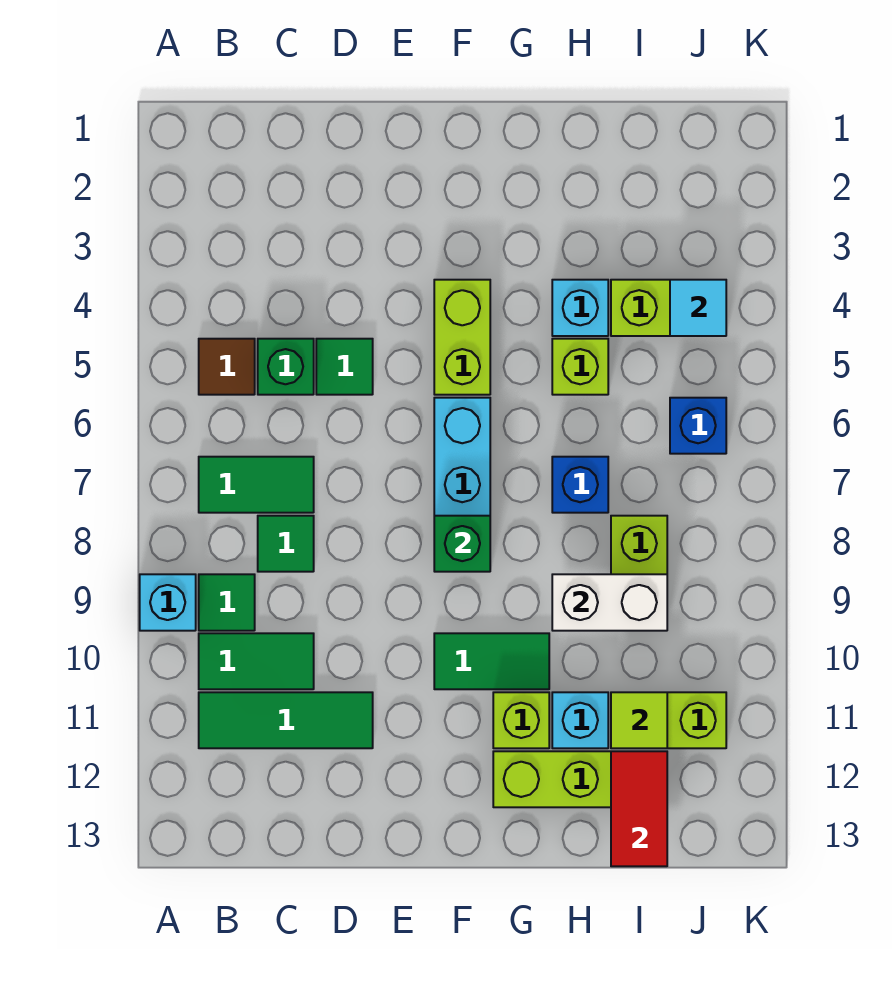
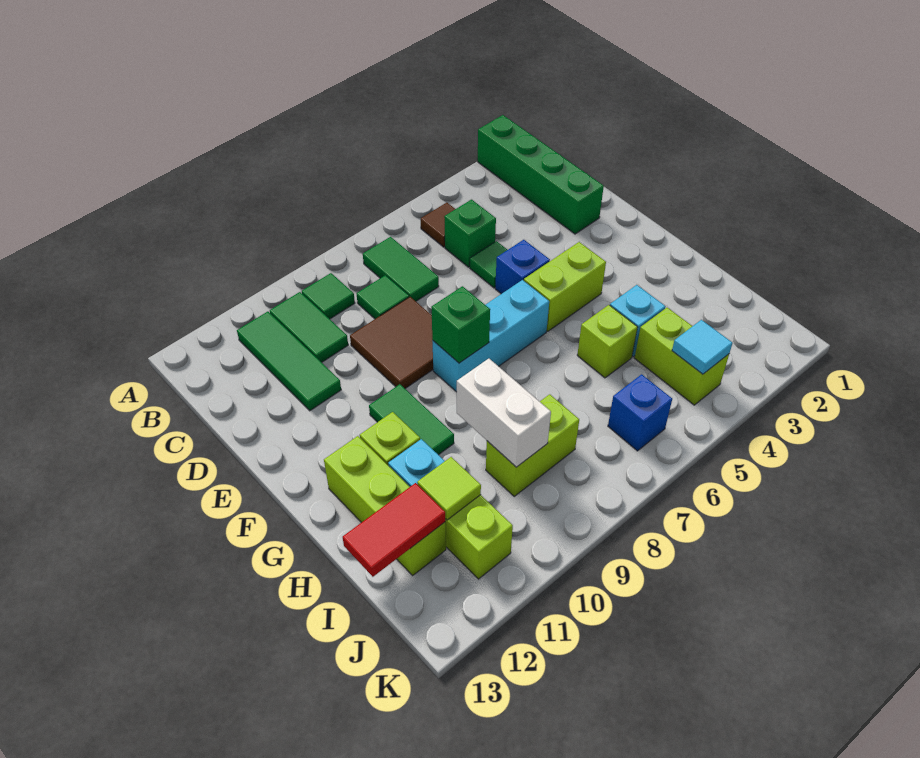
none -> green brick A2:D2 level 1
cyan brick A9 level 1 -> none
none -> brown tile D8:E9 level 1
blue brick H7 level 1 -> blue brick E5 level 1

